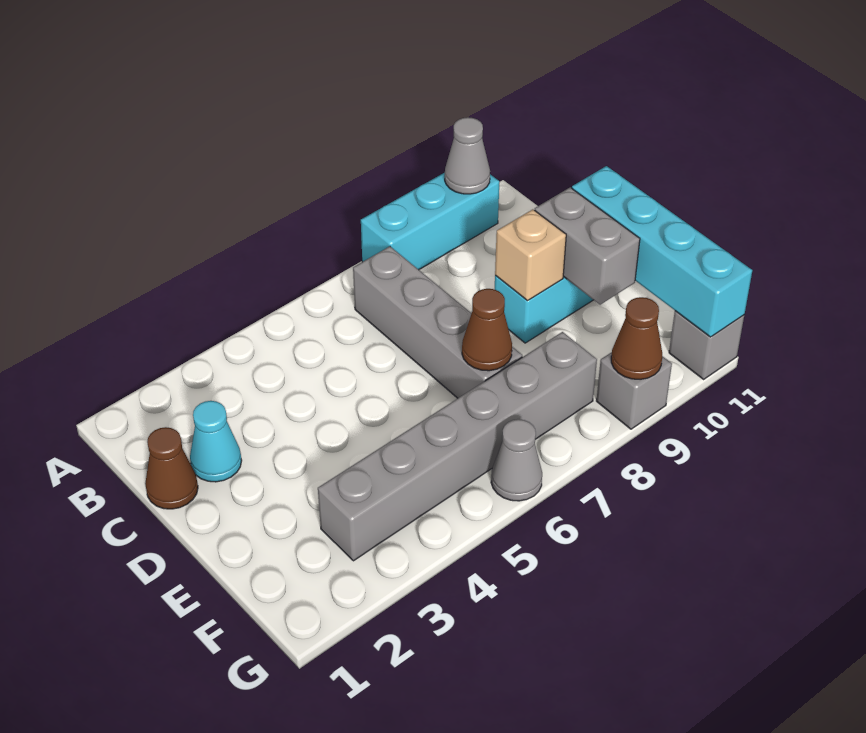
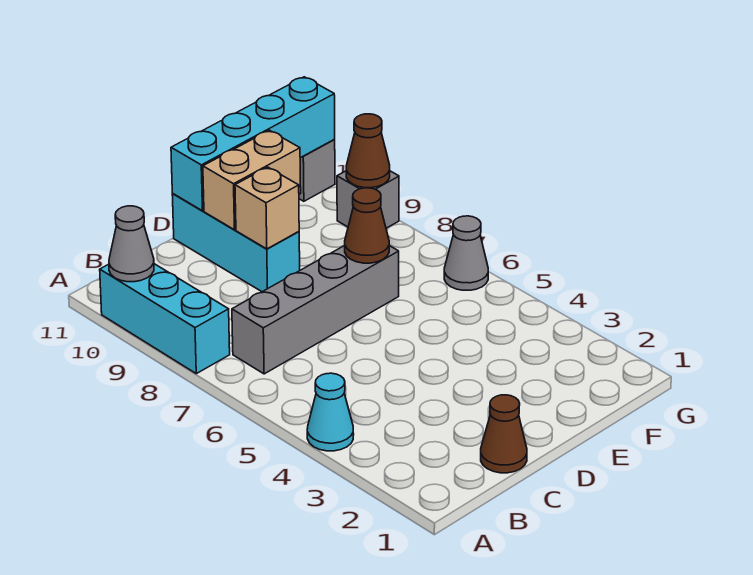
cyan cone C2 level 1 -> cyan cone A4 level 1
grey brick D10:E10 level 2 -> tan brick D10:E10 level 2
grey brick F3:F8 level 1 -> none

